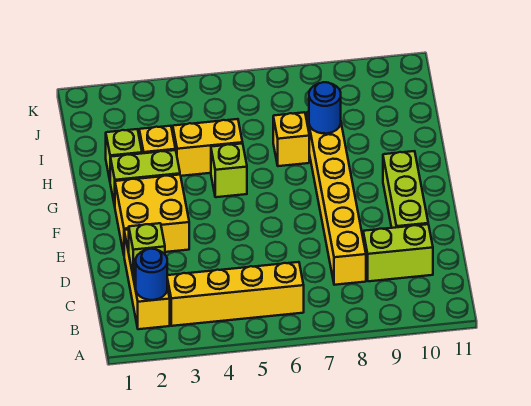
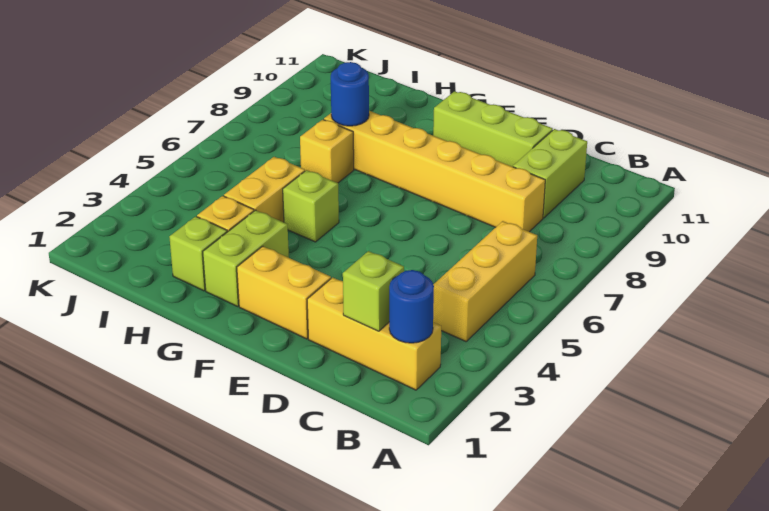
yellow brick B3:B6 level 1 -> yellow brick B4:B6 level 1
yellow brick E2:F3 level 1 -> yellow brick E2:F2 level 1

